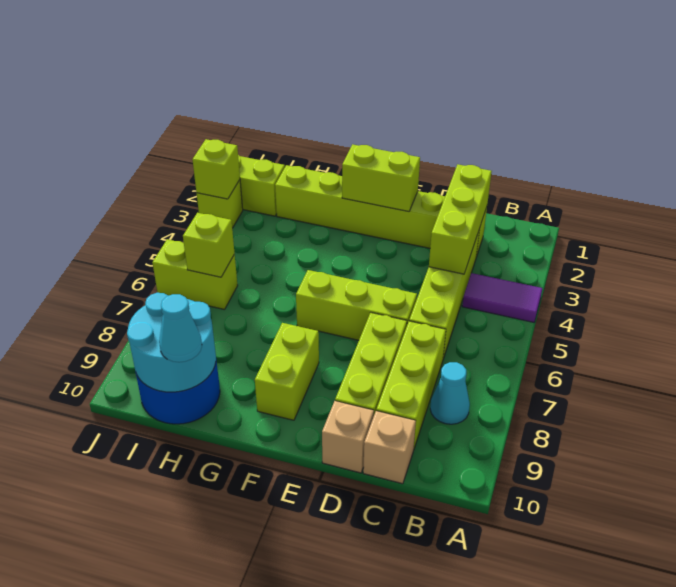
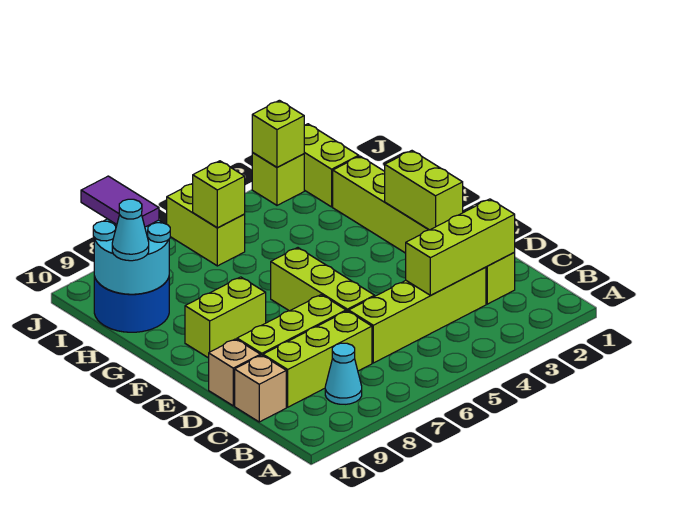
purple tile A4:B4 level 1 -> purple tile I9:J9 level 3

